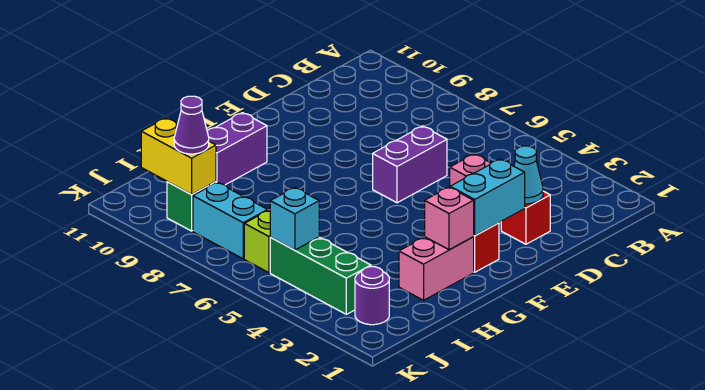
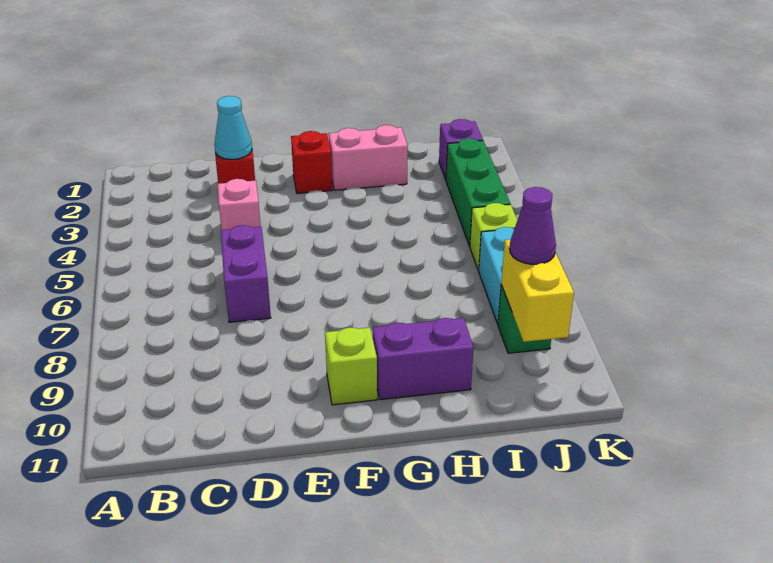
purple brick D6:E6 level 1 -> purple brick D6:D7 level 1
cyan brick E2:F2 level 2 -> none
none -> lime brick F10 level 1
pink brick G2 level 2 -> none
purple round brick J2 level 1 -> purple brick J2 level 1
cyan brick J5 level 2 -> none

